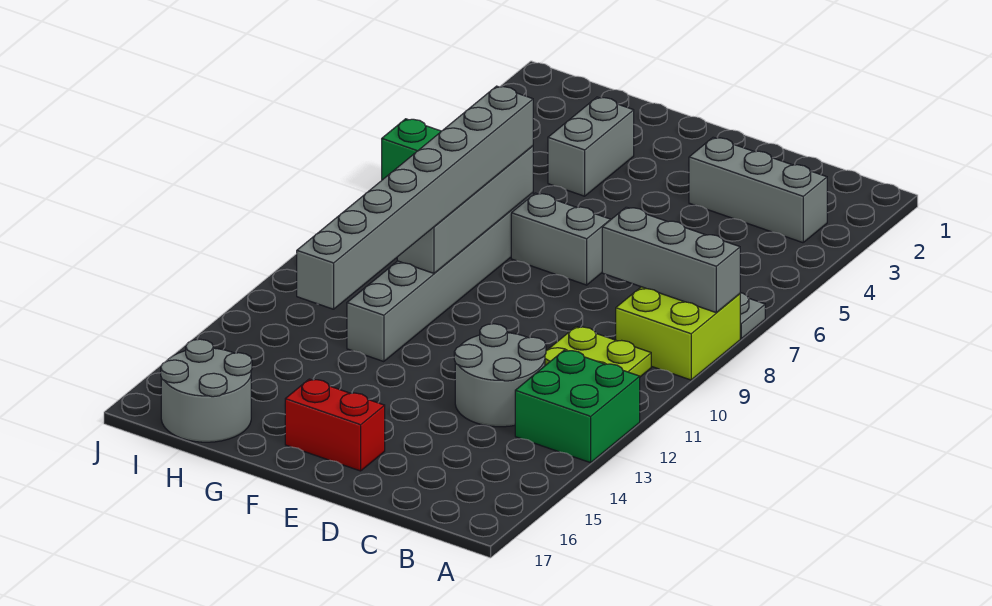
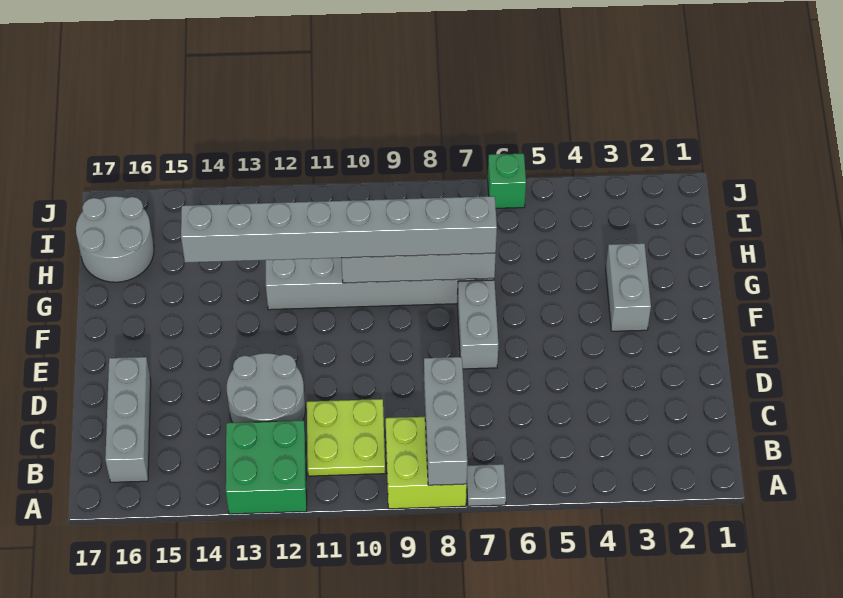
grey brick B3:D3 level 1 -> grey brick B16:D16 level 1
red brick E16:F16 level 1 -> none
grey brick G3:G4 level 1 -> grey brick F3:G3 level 1

